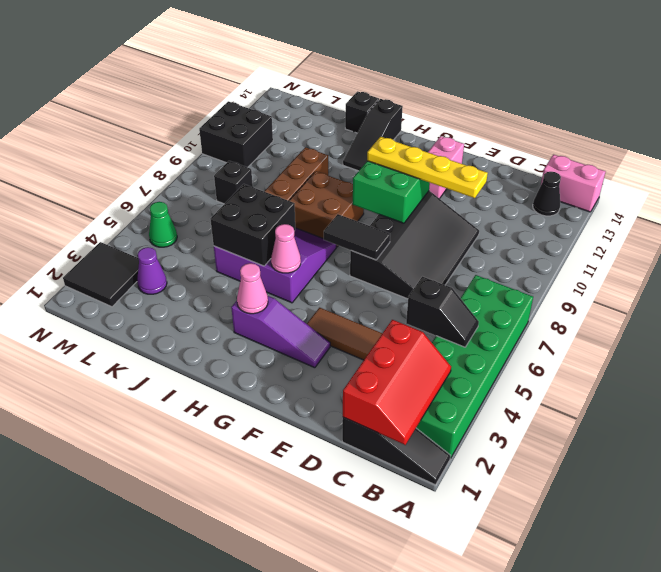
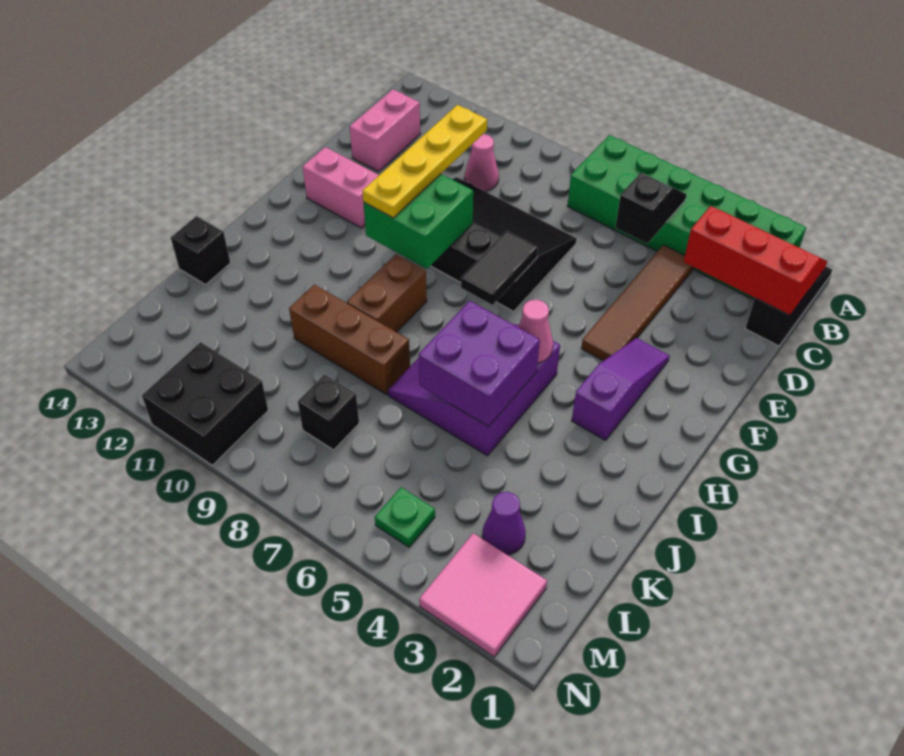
pink brick A14:B14 level 1 -> pink brick C13:D13 level 1
black cone B13 level 1 -> none
pink cone H3 level 2 -> pink cone C10 level 1
brown brick H8:I9 level 1 -> brown brick H9:I9 level 1
black brick I5:J6 level 2 -> purple brick I5:J6 level 2
black slope I12:I14 level 1 top 14 -> none
black tile M2:N3 level 1 -> pink tile M2:N3 level 1
green cone M5 level 1 -> green plate M5 level 1

